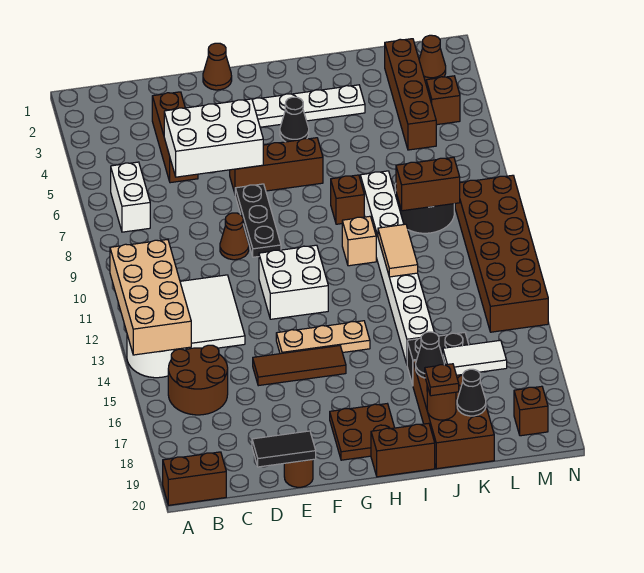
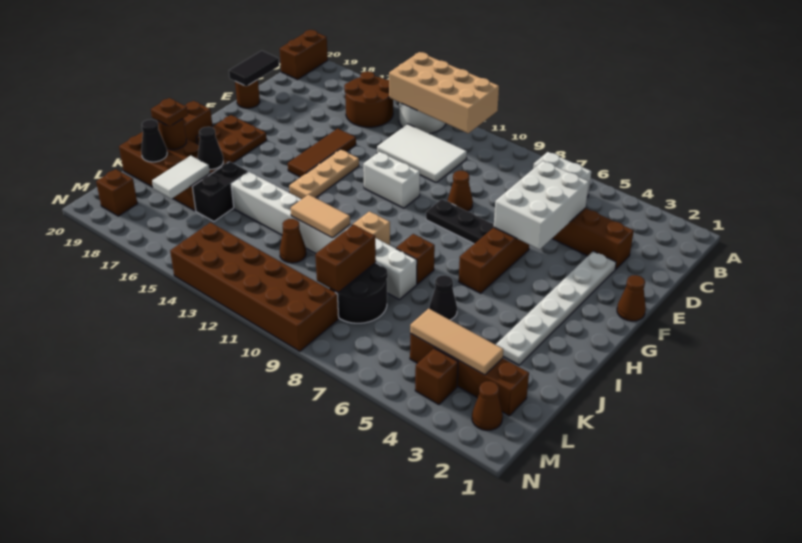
white brick F11:G12 level 1 -> white brick F11:F12 level 1
black cone H4 level 1 -> black cone J6 level 1
none -> brown cone K12 level 1
none -> tan tile L3:L5 level 2

